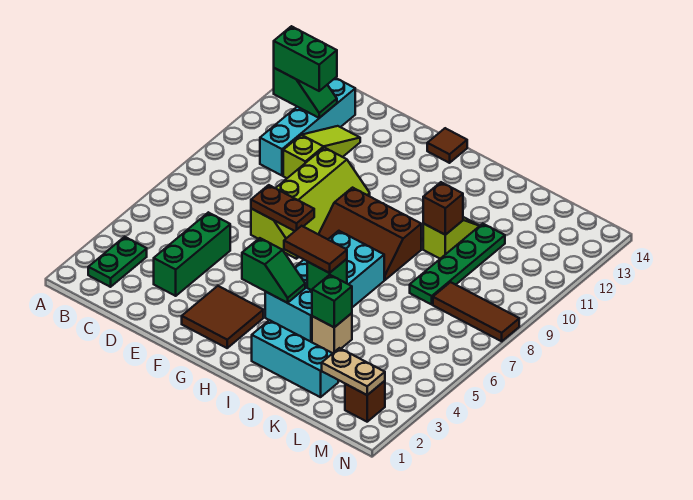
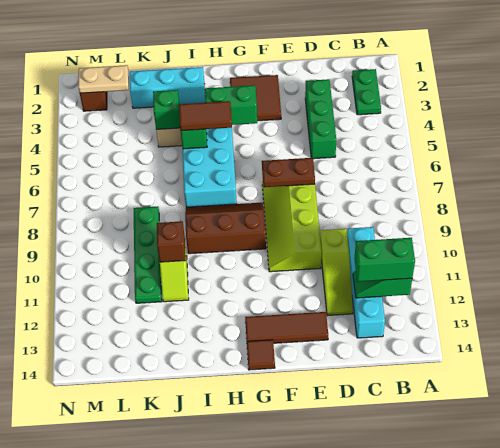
green slope G4:H4 level 2 top G -> green brick G4:H4 level 2
brown tile L8:N8 level 1 -> brown tile E13:G13 level 1

